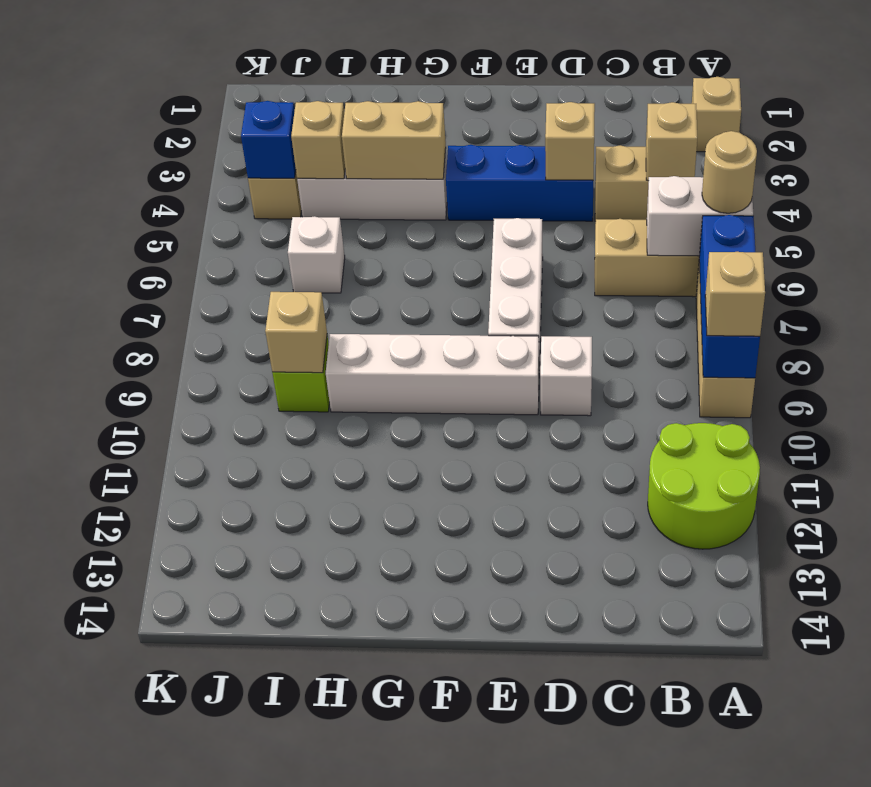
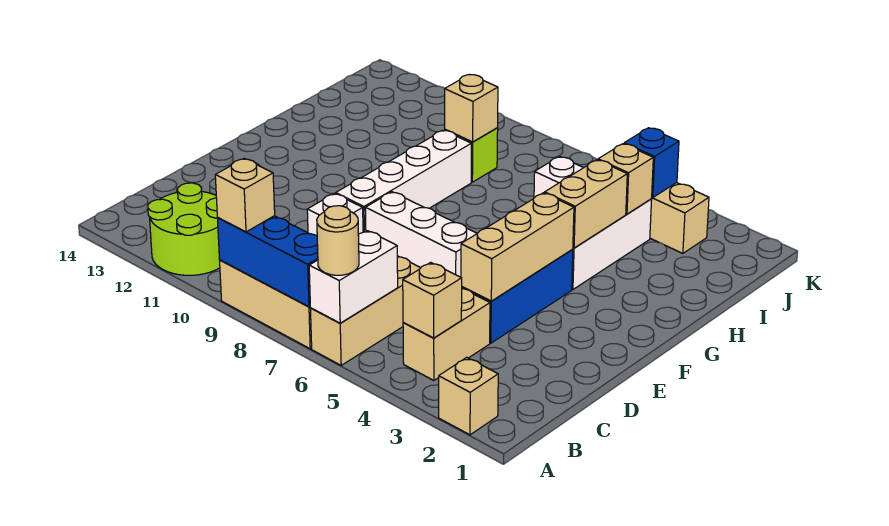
tan brick D4 level 2 -> tan brick D4:F4 level 2

